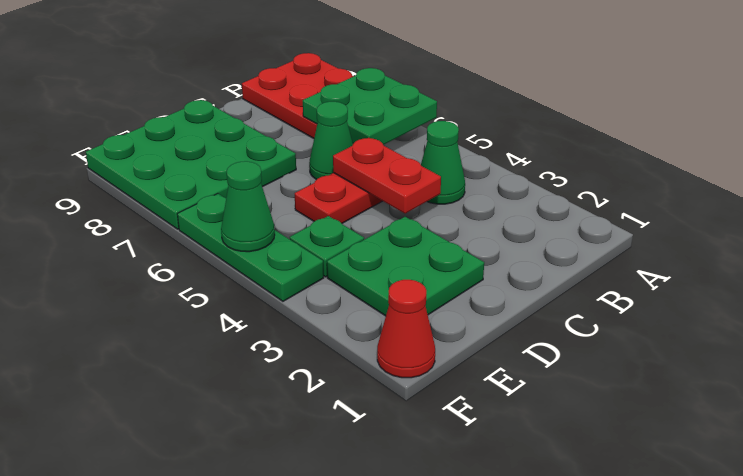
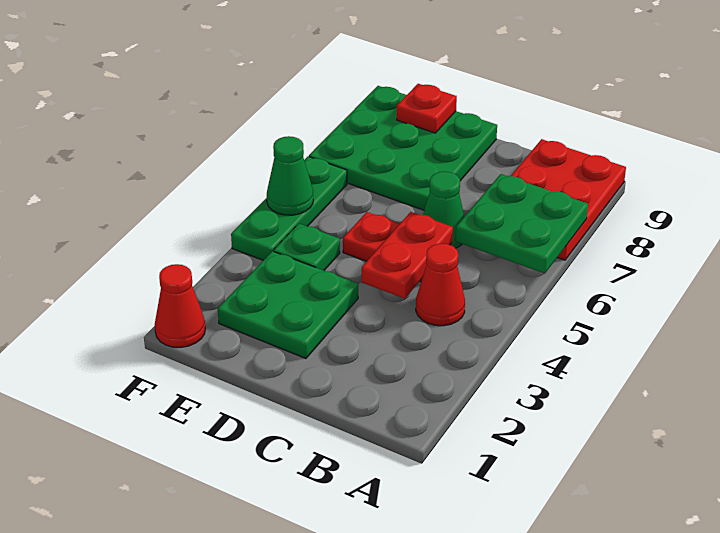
green cone B4 level 1 -> red cone B4 level 1
none -> red plate E9 level 2

